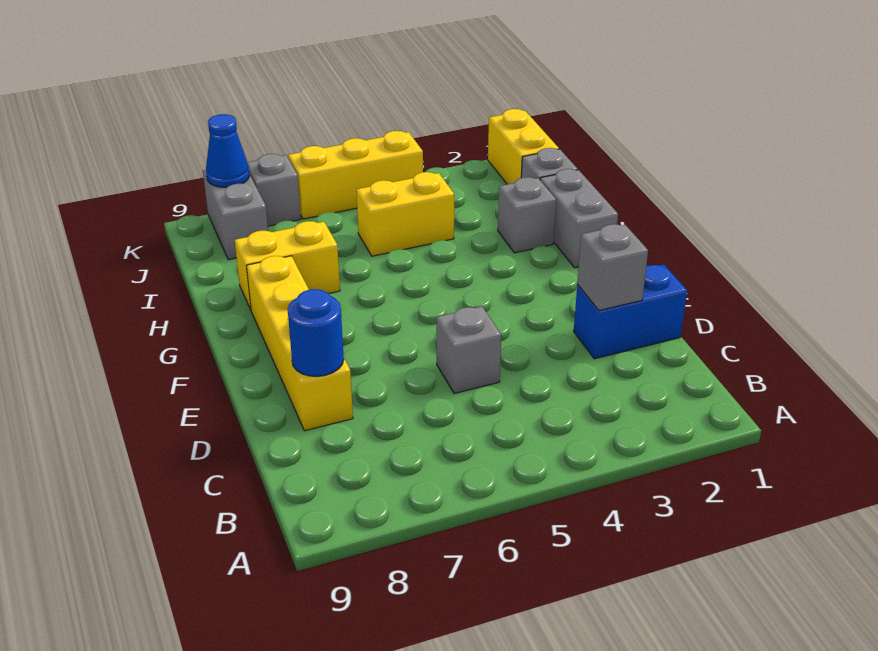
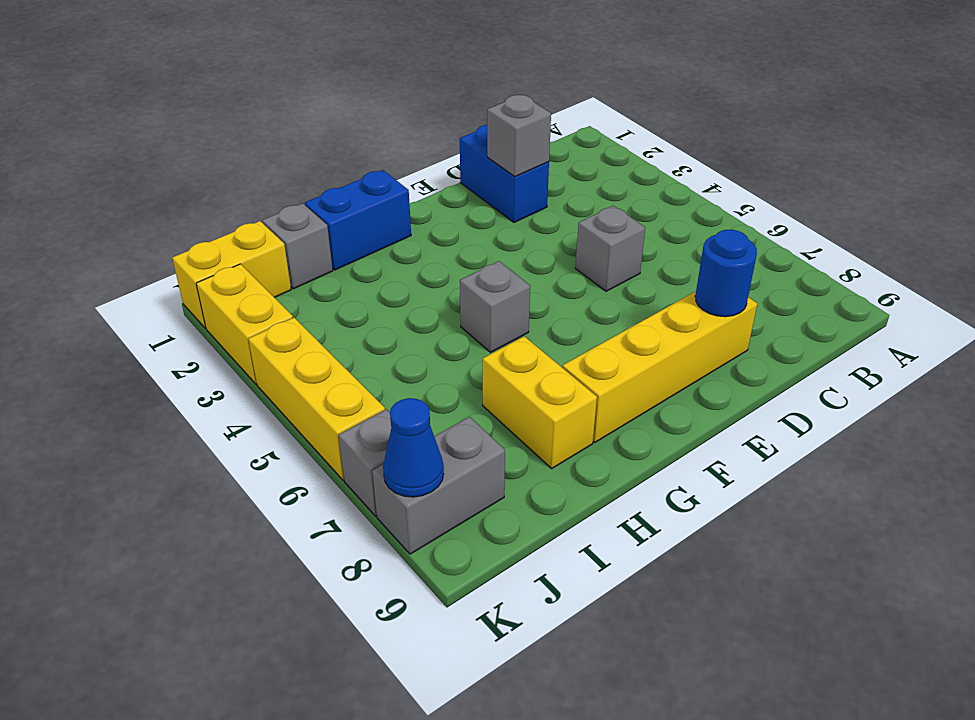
grey brick G1:H1 level 1 -> blue brick G1:H1 level 1
grey brick H2 level 1 -> grey brick G5 level 1
yellow brick I4:I5 level 1 -> yellow brick K2:K3 level 1

